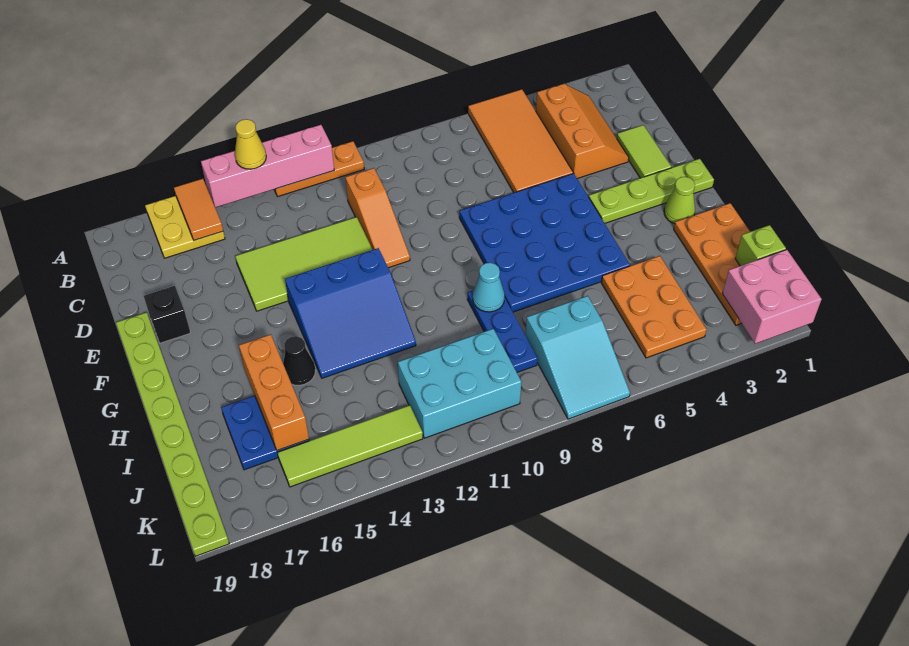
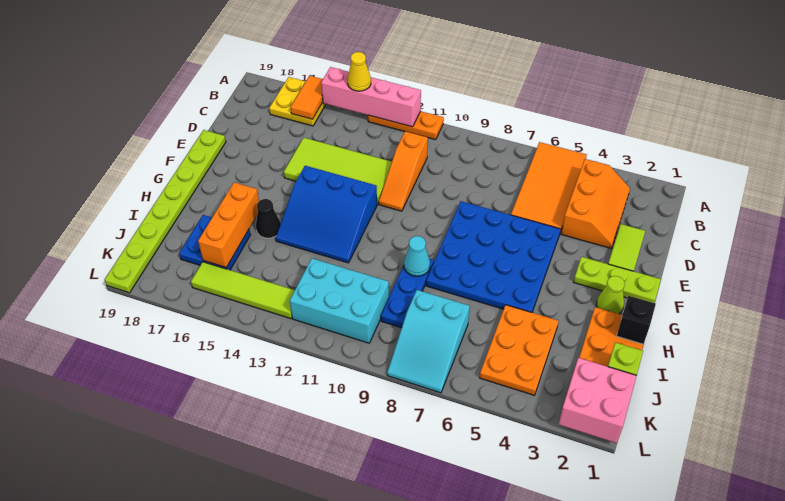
black brick E18 level 1 -> black brick H1 level 2
lime plate F1:F4 level 1 -> lime plate F1:F3 level 1

